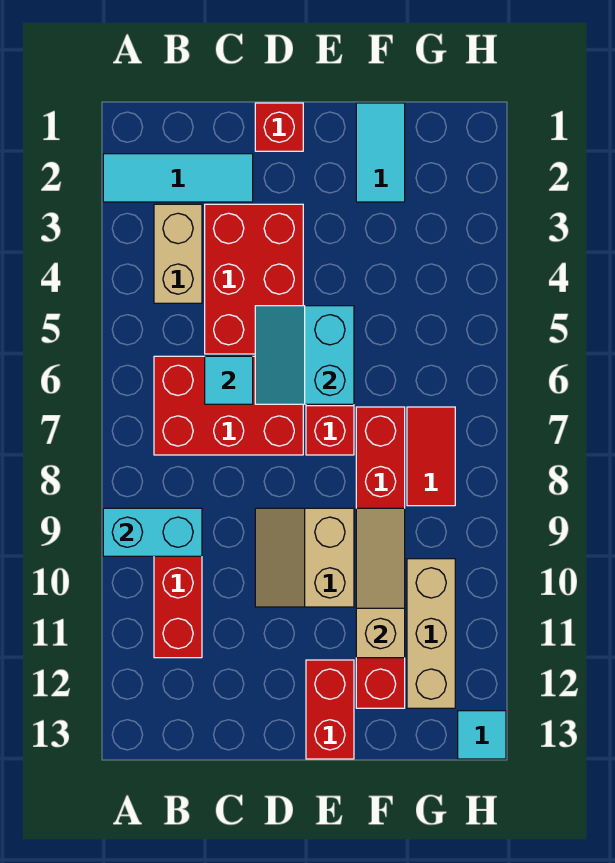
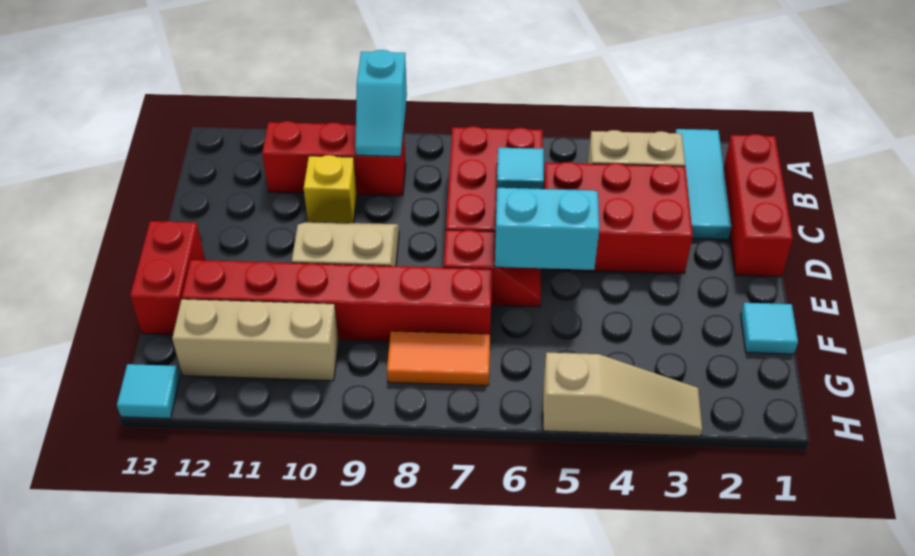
cyan brick A9:B9 level 2 -> cyan slope A9:B9 level 2 top A
none -> yellow brick C10 level 1
red brick D1 level 1 -> red brick B1:D1 level 1
red brick E12:E13 level 1 -> red brick E13:F13 level 1
cyan tile F1:F2 level 1 -> cyan tile F1 level 1
tan slope F9:F11 level 2 top 11 -> tan slope H3:H5 level 1 top 5
red tile G7:G8 level 1 -> orange tile G7:G8 level 1

